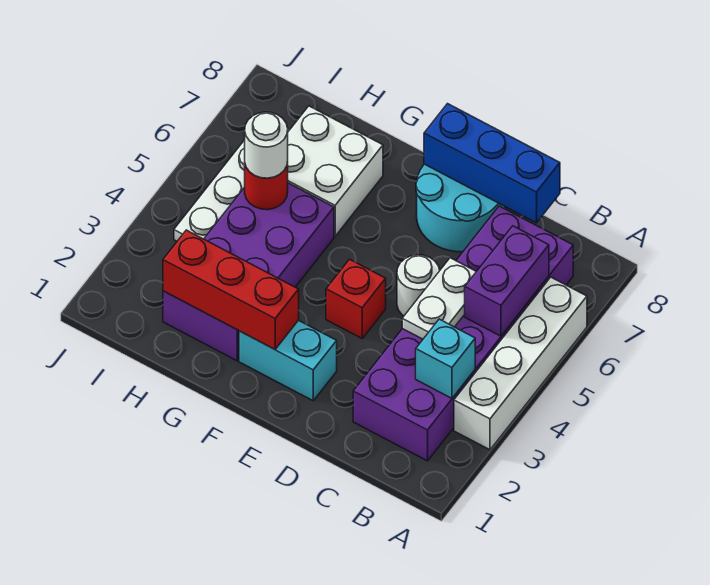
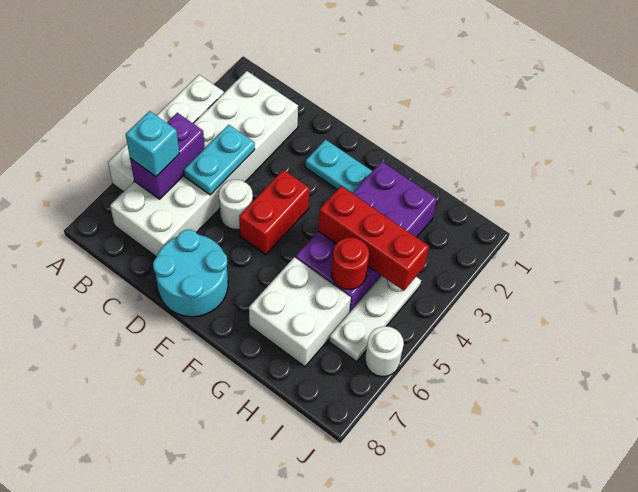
purple brick B2:C7 level 1 -> white brick B2:C7 level 1
cyan brick B3 level 2 -> cyan brick B6 level 3
white plate C4:C5 level 2 -> cyan plate C4:C5 level 2
blue brick C8:E8 level 2 -> none
cyan brick E2:F2 level 1 -> cyan plate E2:F2 level 1
red brick E4 level 1 -> red brick E4:E5 level 1
red brick F2:H2 level 2 -> red brick G4:I4 level 2
white round brick H5 level 3 -> white round brick J6 level 1

